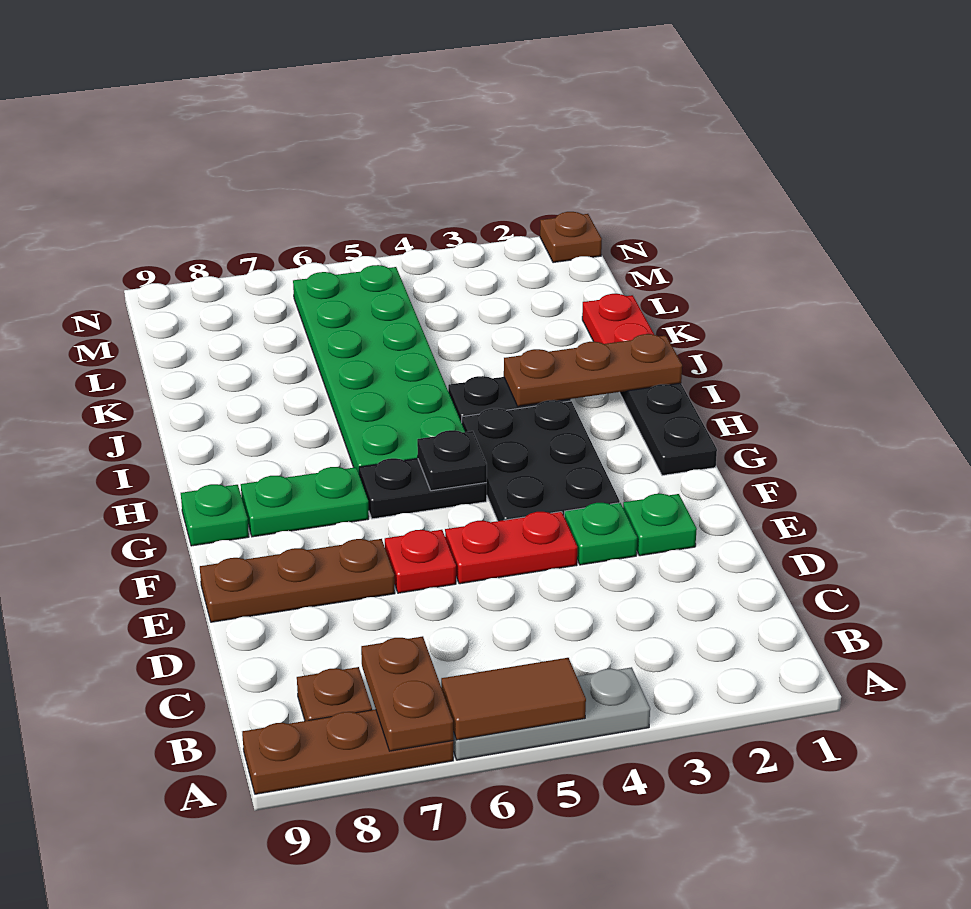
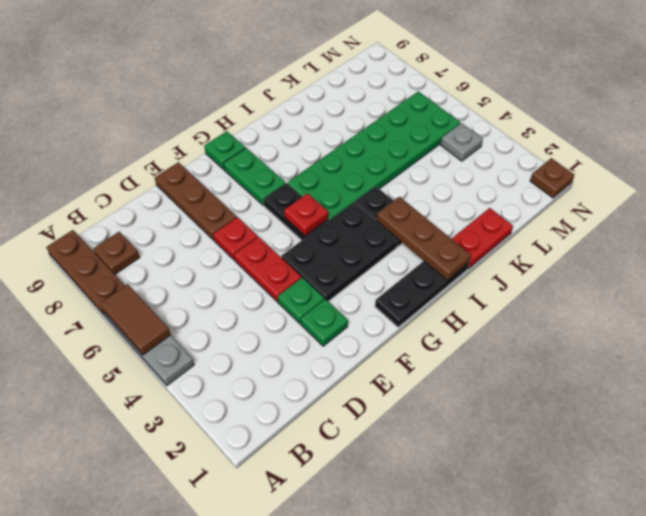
brown plate A7:B7 level 2 -> none
black plate G5 level 2 -> red plate G5 level 2
none -> grey plate M4 level 1

